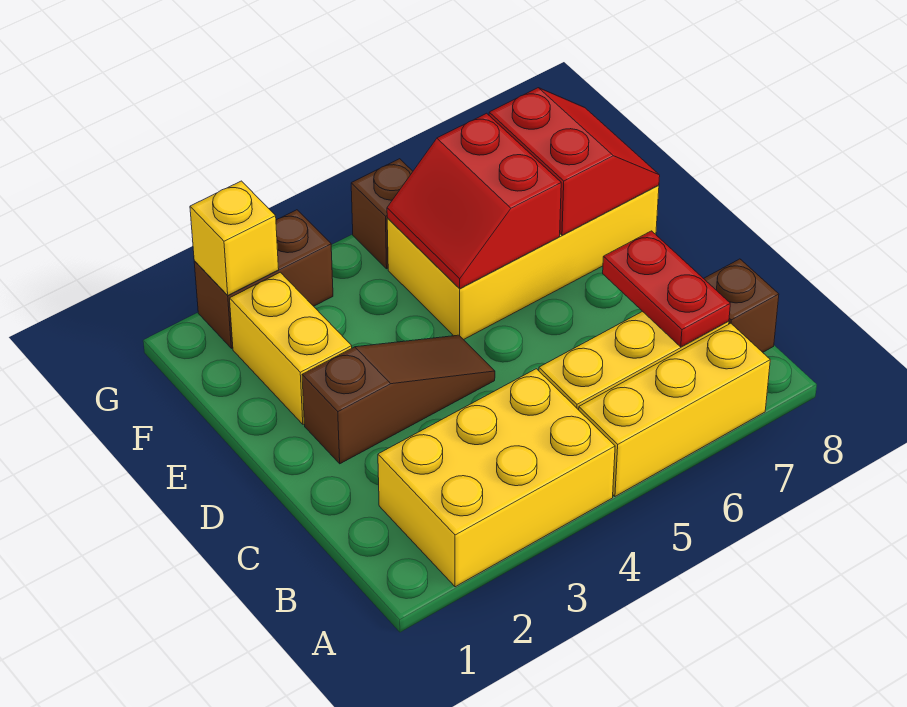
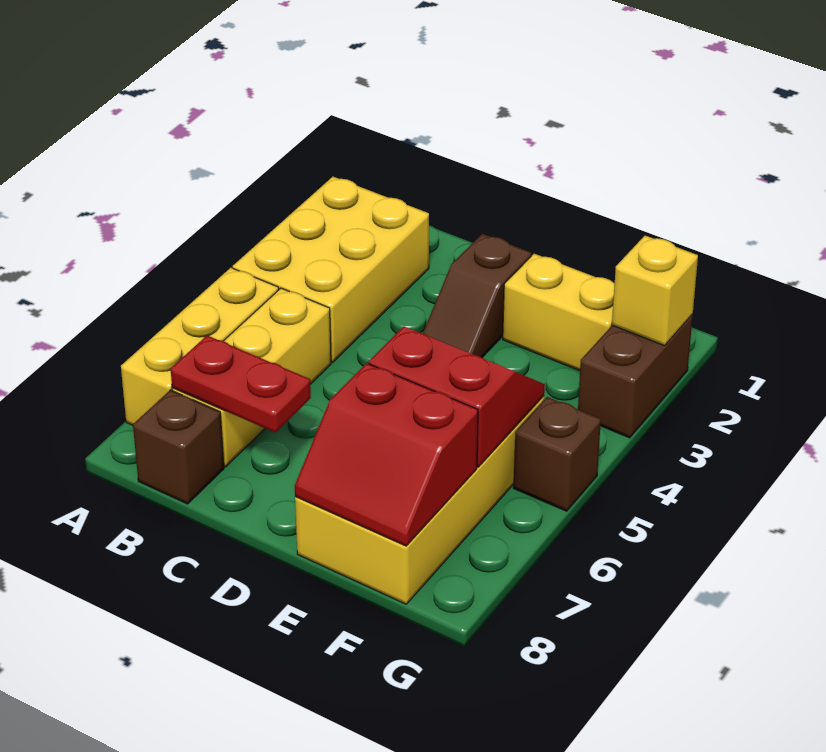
brown slope D2:D4 level 1 top 2 -> brown slope D2:D3 level 1 top 2

